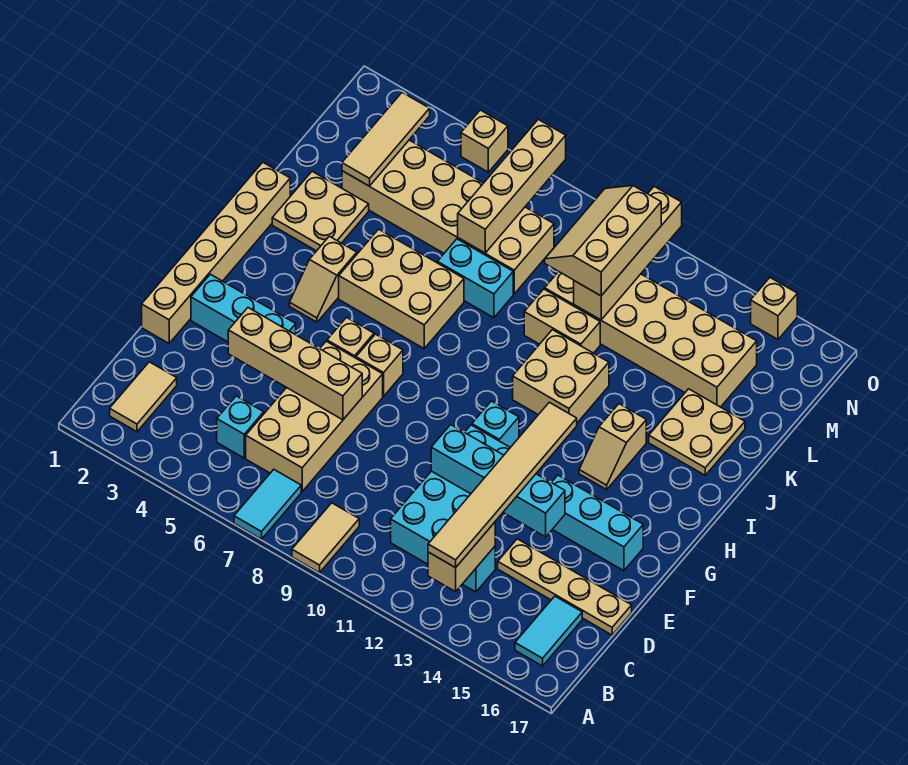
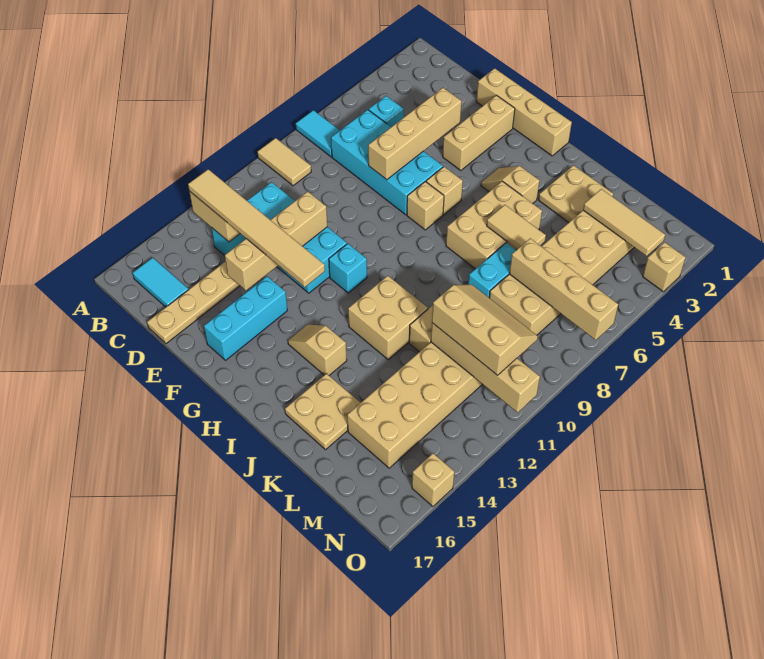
tan tile B2:C2 level 1 -> tan tile J6:K6 level 2
tan brick C6:F7 level 1 -> cyan brick C6:F7 level 1
tan brick E1:J1 level 1 -> tan brick E1:H1 level 1
cyan brick E11:E14 level 2 -> tan brick E11:E14 level 2
cyan brick F2:F4 level 1 -> tan brick F2:F4 level 1
tan brick O5 level 1 -> tan brick O3 level 1

